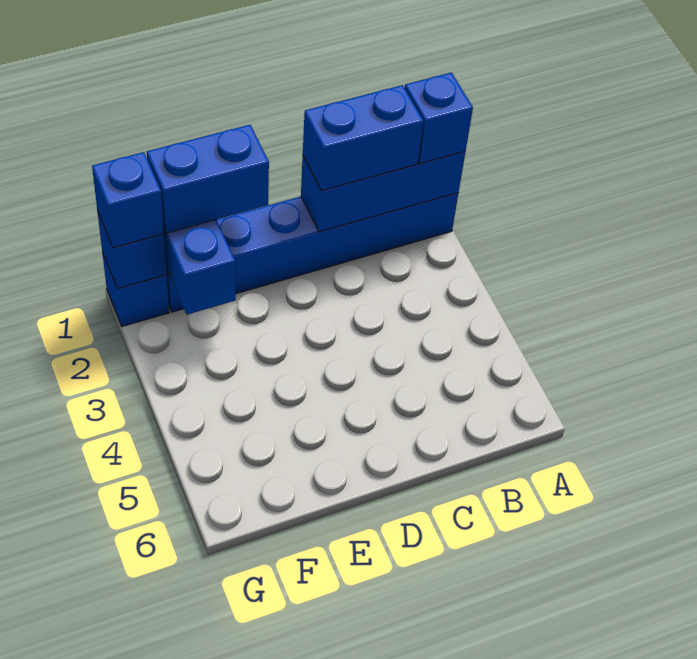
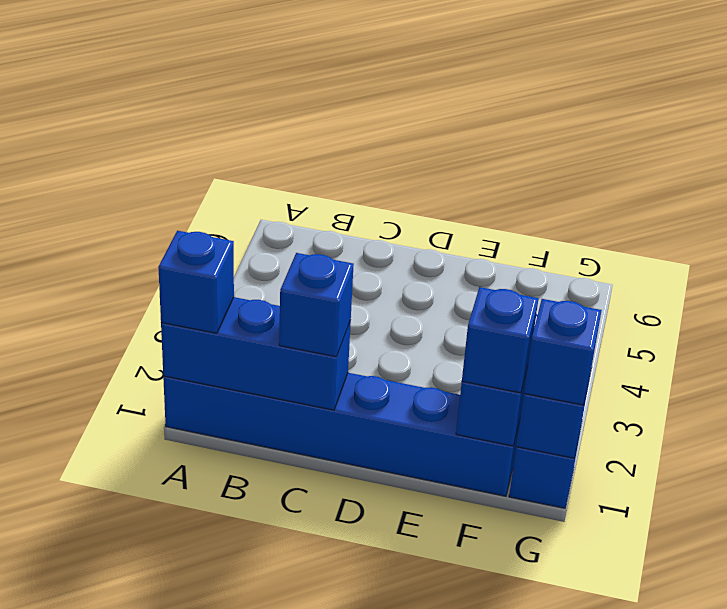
blue brick B1:C1 level 3 -> blue brick C1 level 3
blue brick E1:F1 level 3 -> blue brick F1 level 3

